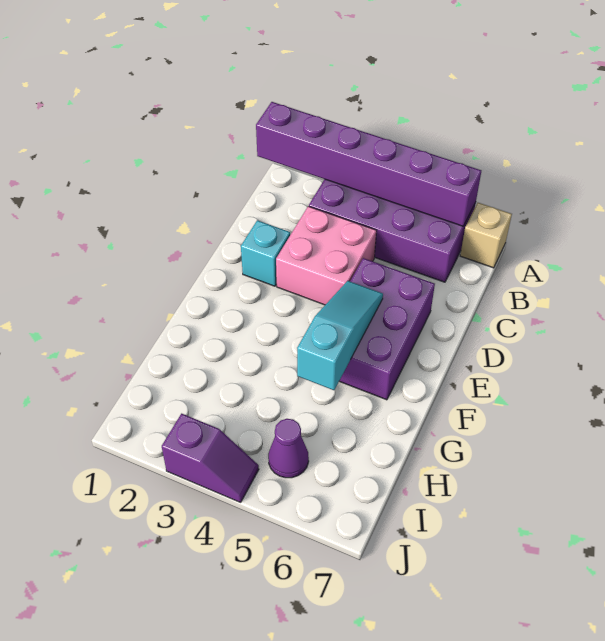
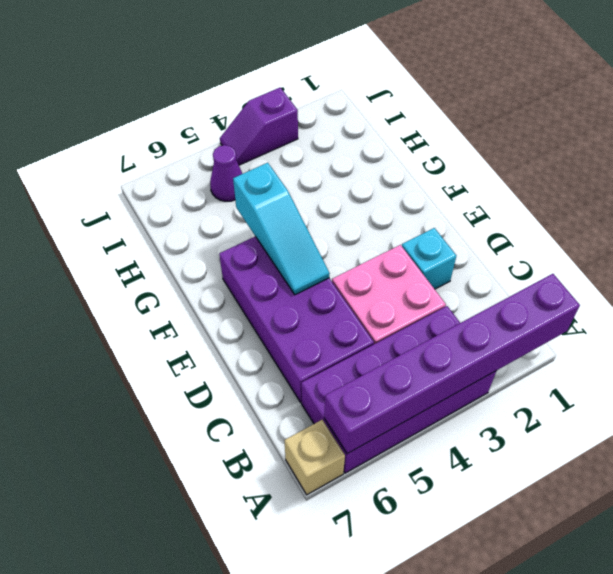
purple brick D5:F6 level 1 -> purple brick C5:F6 level 1

